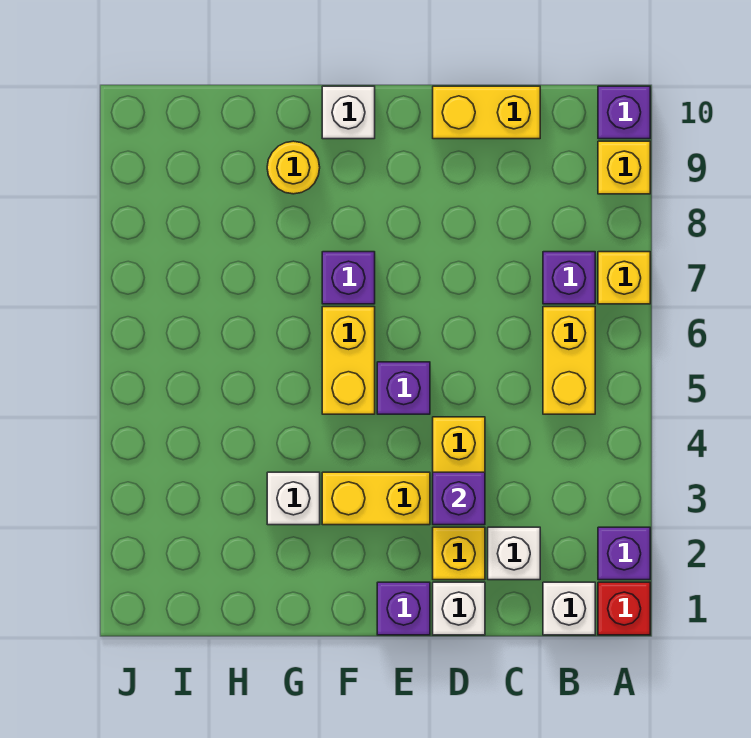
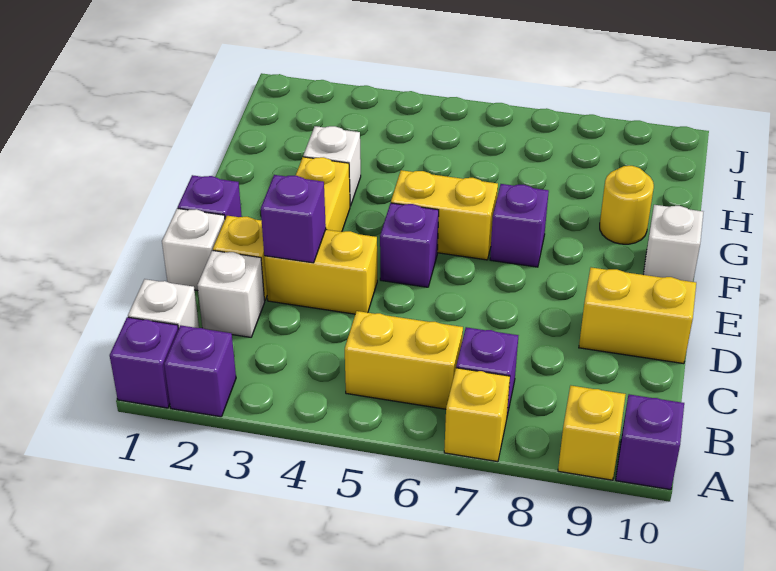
red brick A1 level 1 -> purple brick A1 level 1
yellow brick C10:D10 level 1 -> yellow brick D9:D10 level 1

